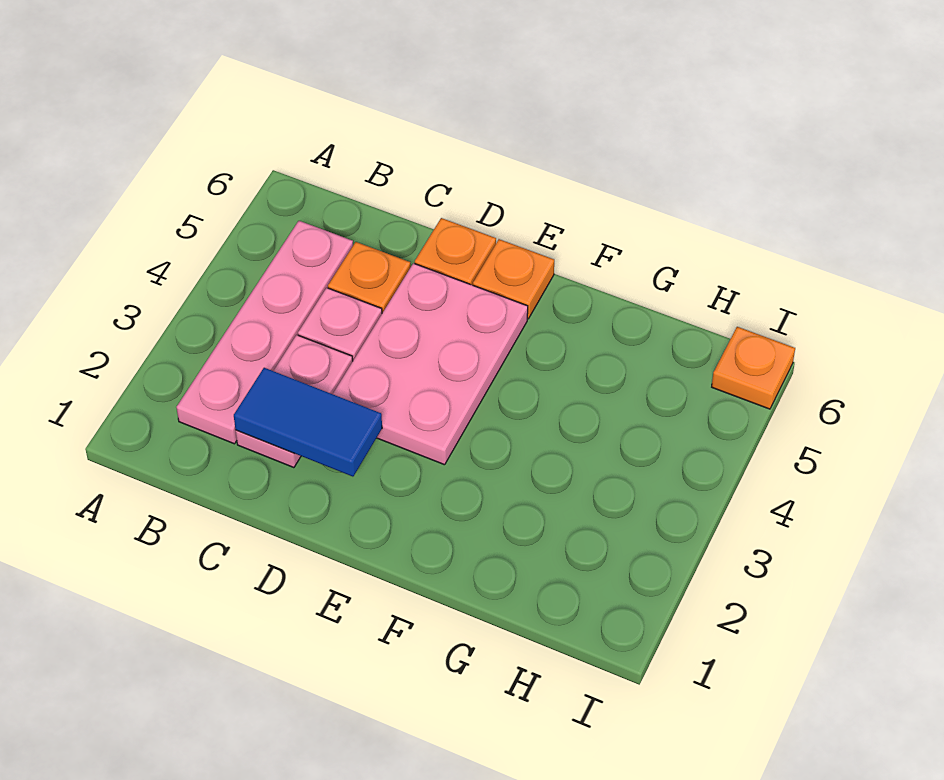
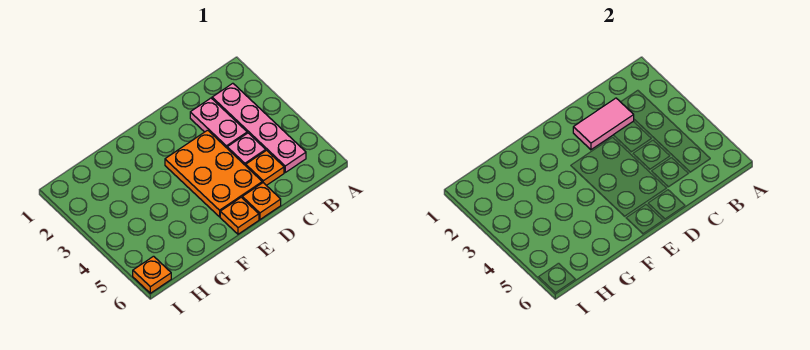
blue tile C2:D2 level 2 -> pink tile C2:D2 level 2
pink plate D3:E5 level 1 -> orange plate D3:E5 level 1

